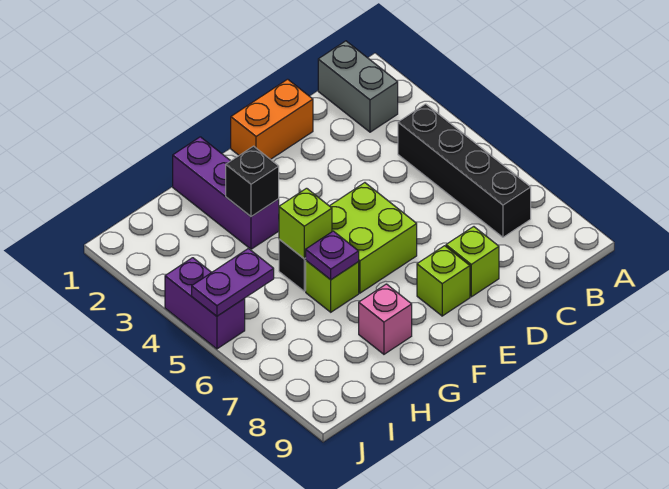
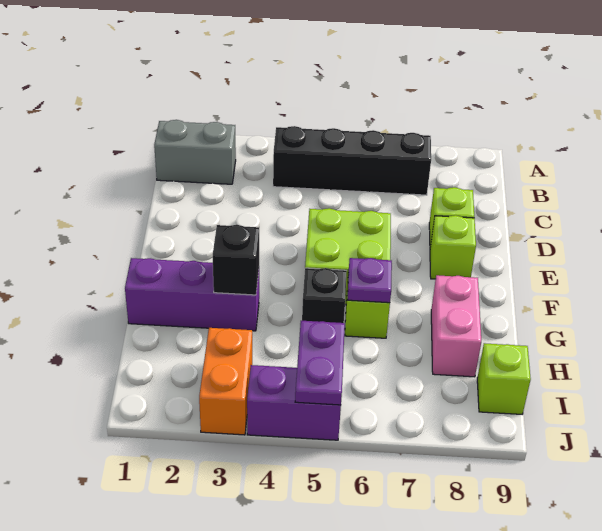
orange brick D1:E1 level 1 -> orange brick I3:J3 level 1
lime brick G5 level 2 -> lime brick I9 level 1
pink brick G8 level 1 -> pink brick G8:H8 level 1

